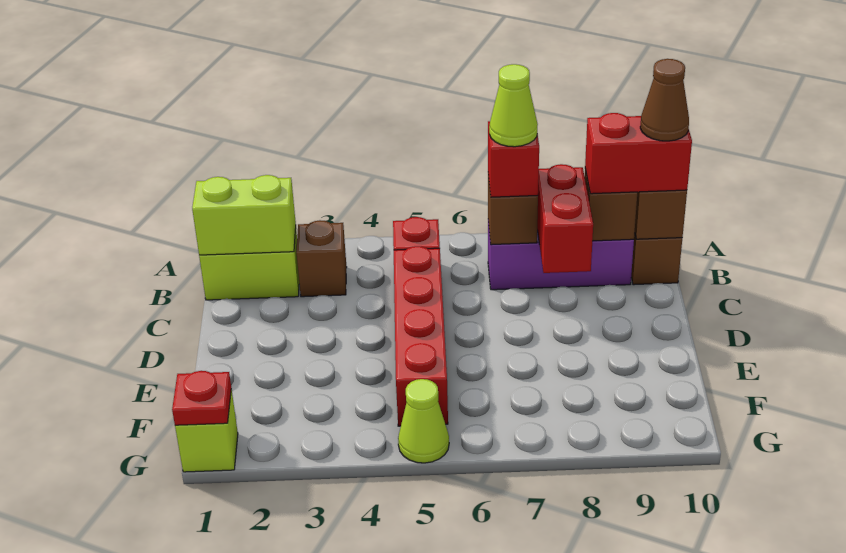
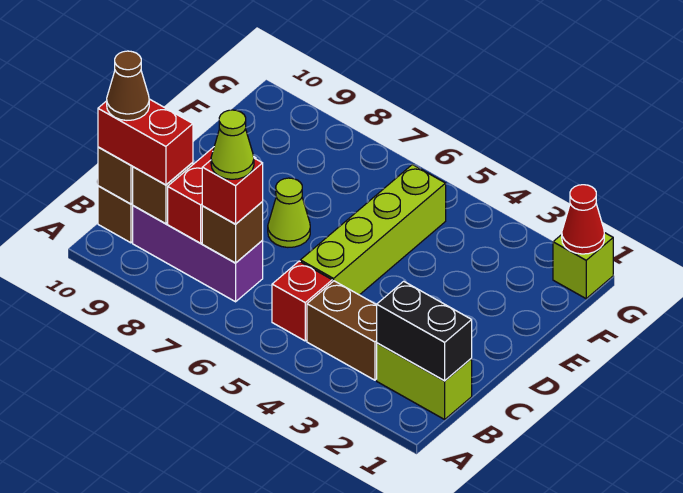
lime brick B1:B2 level 2 -> black brick B1:B2 level 2
brown brick B3 level 1 -> brown brick B3:B4 level 1
red brick C5:F5 level 1 -> lime brick C5:F5 level 1
red plate G1 level 2 -> red cone G1 level 2
lime cone G5 level 1 -> lime cone D7 level 1

